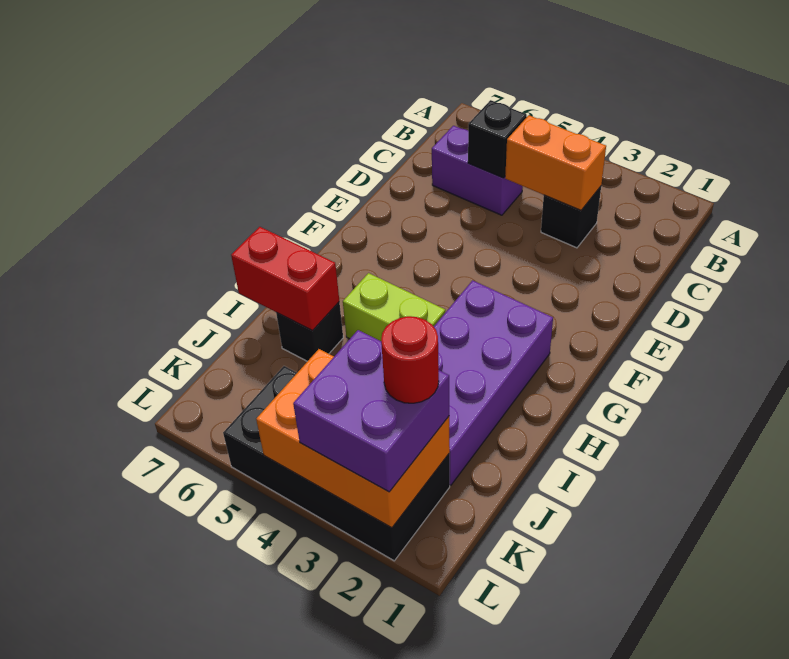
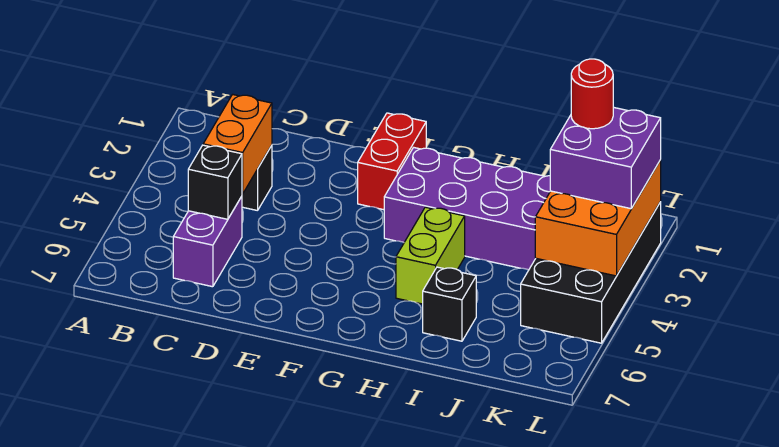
red brick I6:I7 level 2 -> red brick F1:F2 level 1

